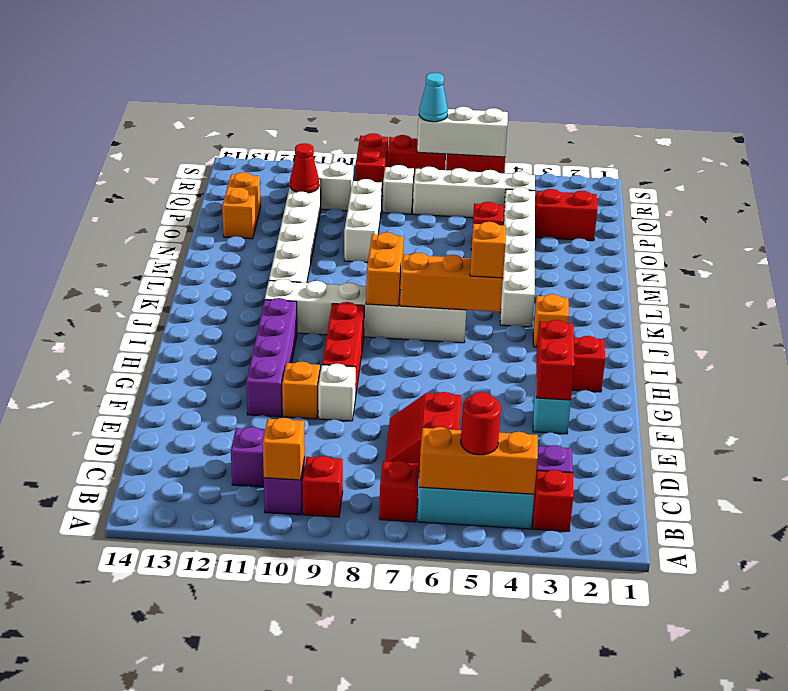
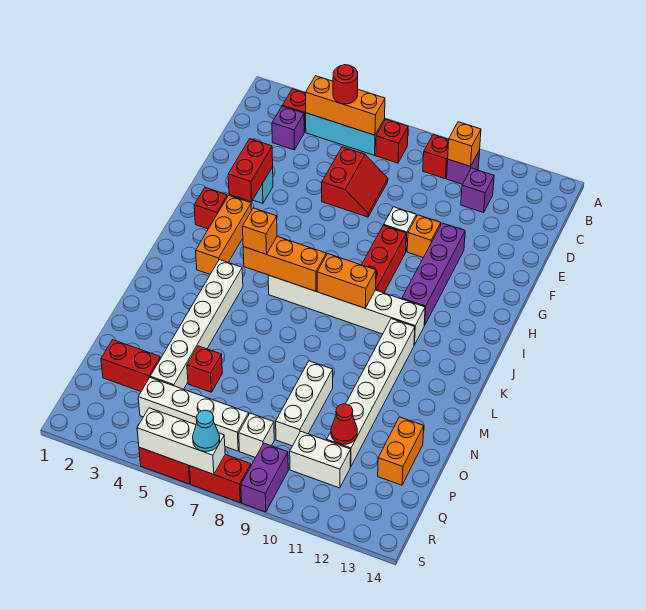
orange brick J3 level 1 -> orange brick H3:J3 level 1
orange brick J8:K8 level 2 -> orange brick J8:J9 level 2
red brick R9:S9 level 1 -> purple brick R9:S9 level 1

